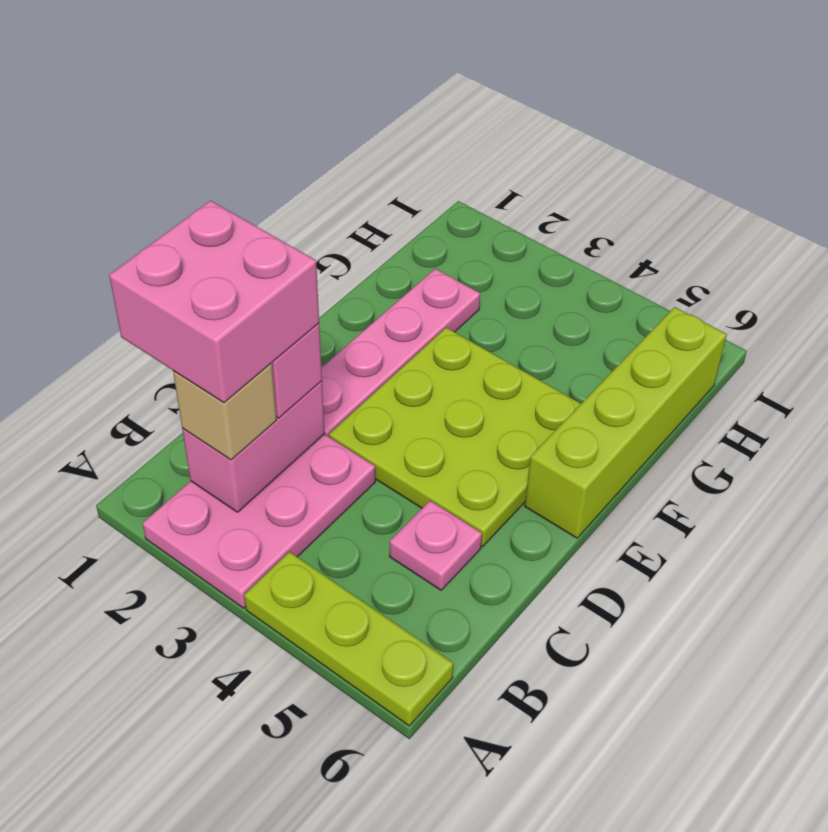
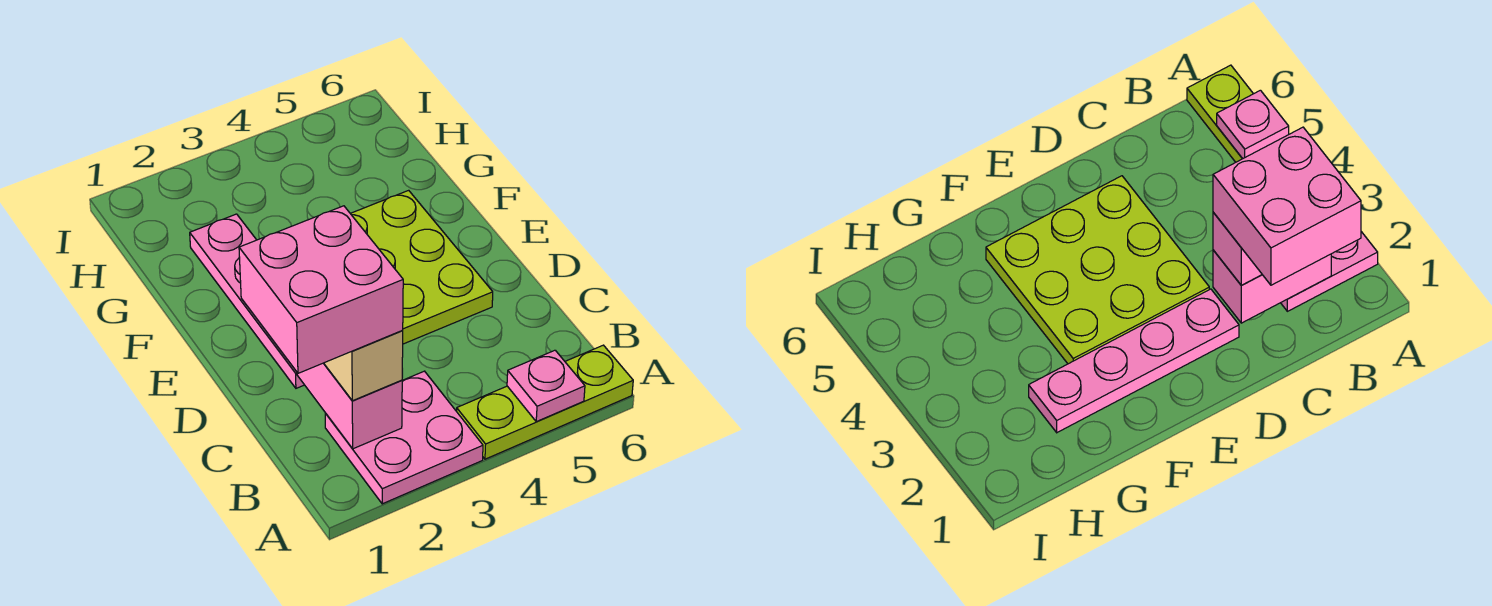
pink plate A2:C3 level 1 -> pink plate A2:B3 level 1
pink plate C5 level 1 -> pink plate A5 level 2
lime brick E6:H6 level 1 -> none

